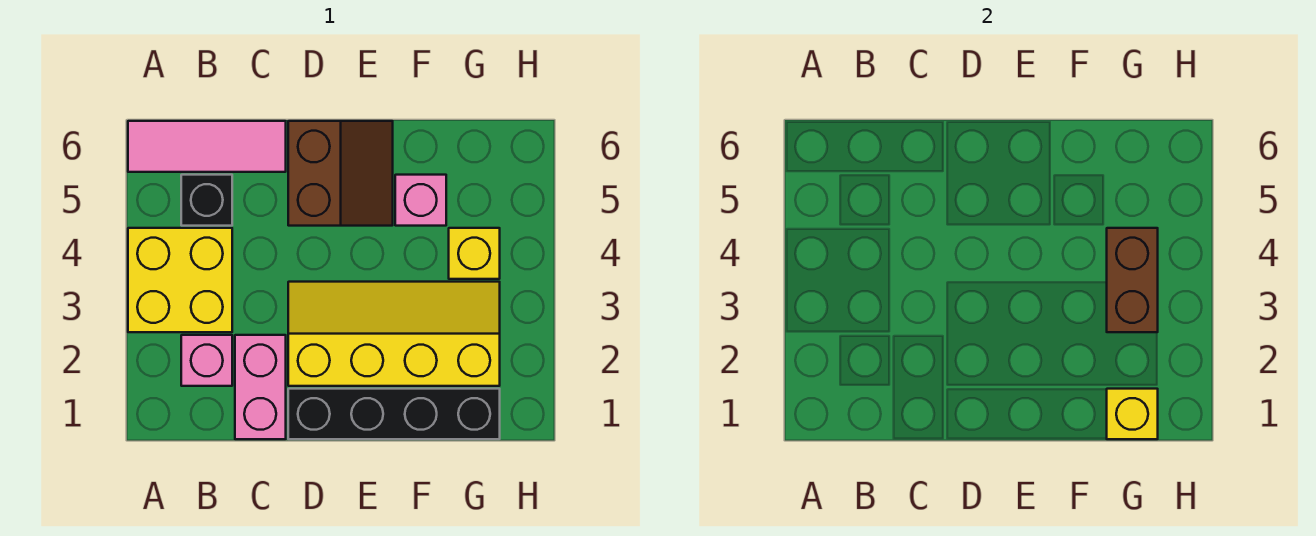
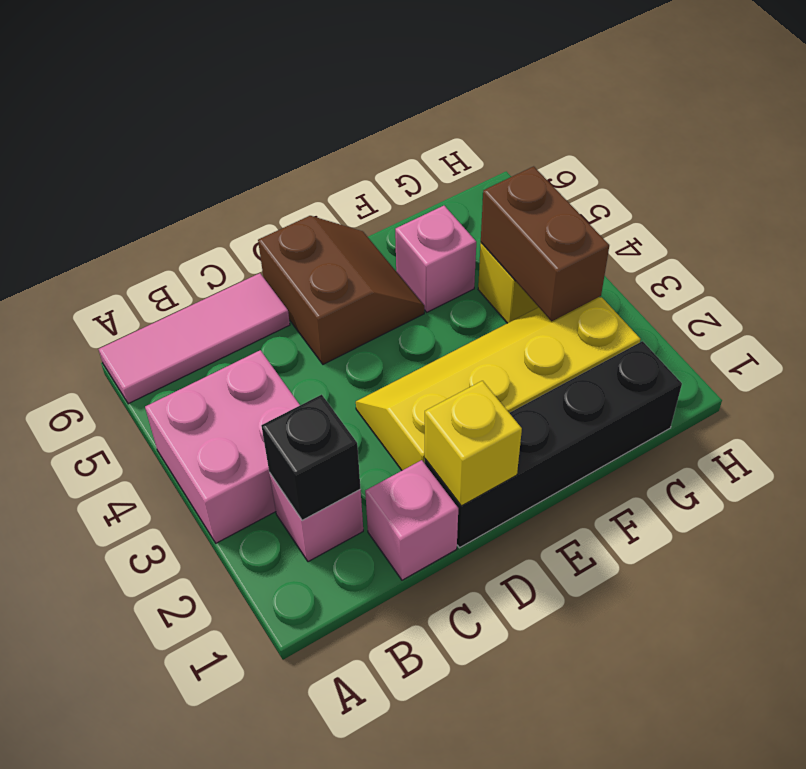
yellow brick A3:B4 level 1 -> pink brick A3:B4 level 1
black brick B5 level 1 -> black brick B2 level 2
pink brick C1:C2 level 1 -> pink brick C1 level 1
yellow brick G1 level 2 -> yellow brick D1 level 2

